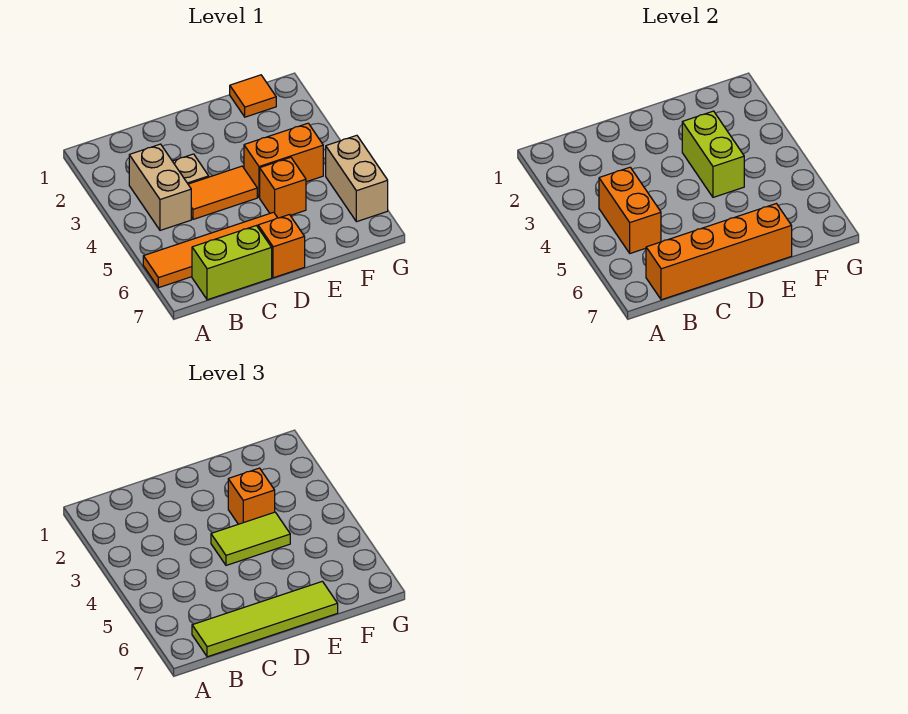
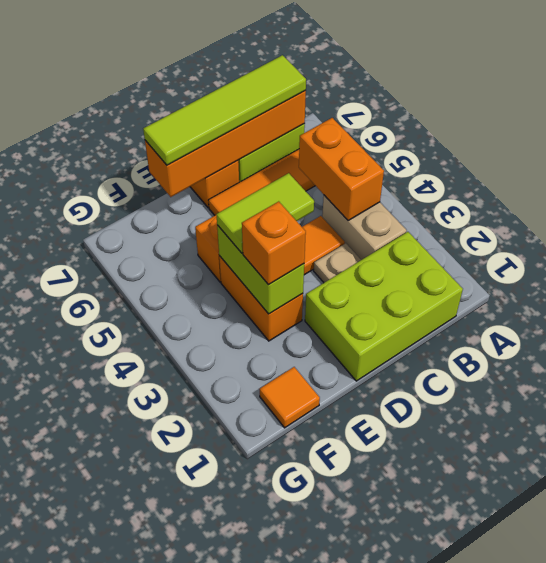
none -> lime brick B1:D2 level 1
orange brick E4:F4 level 1 -> orange brick E3:E4 level 1
tan brick G5:G6 level 1 -> none

